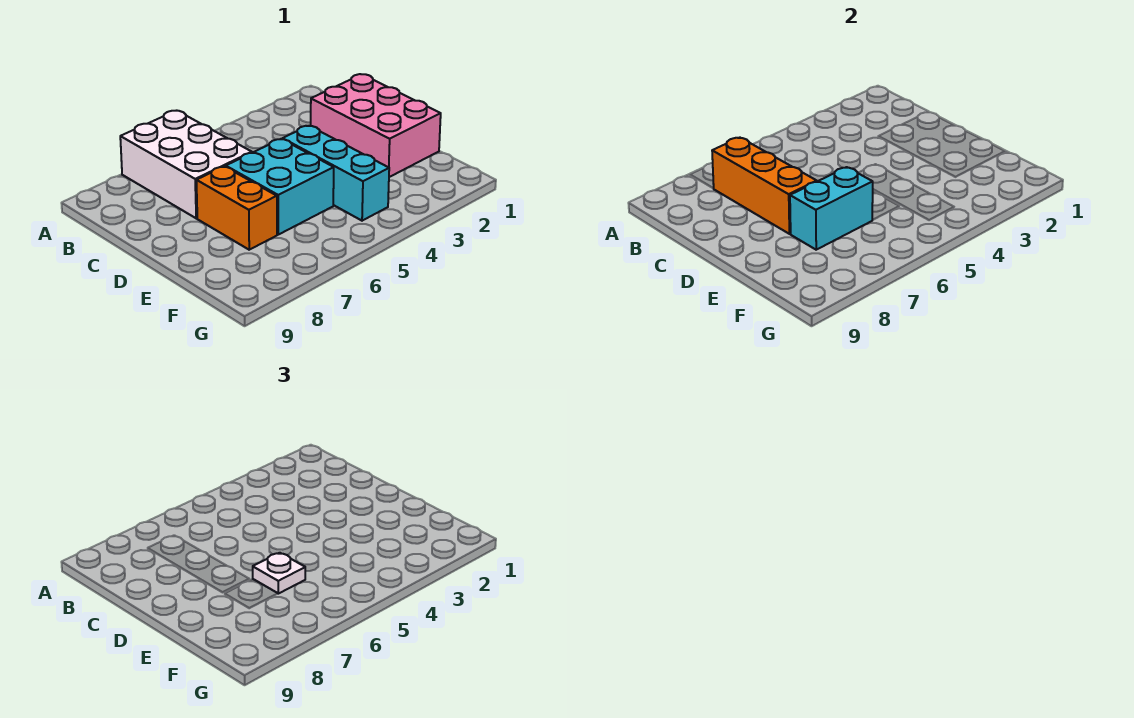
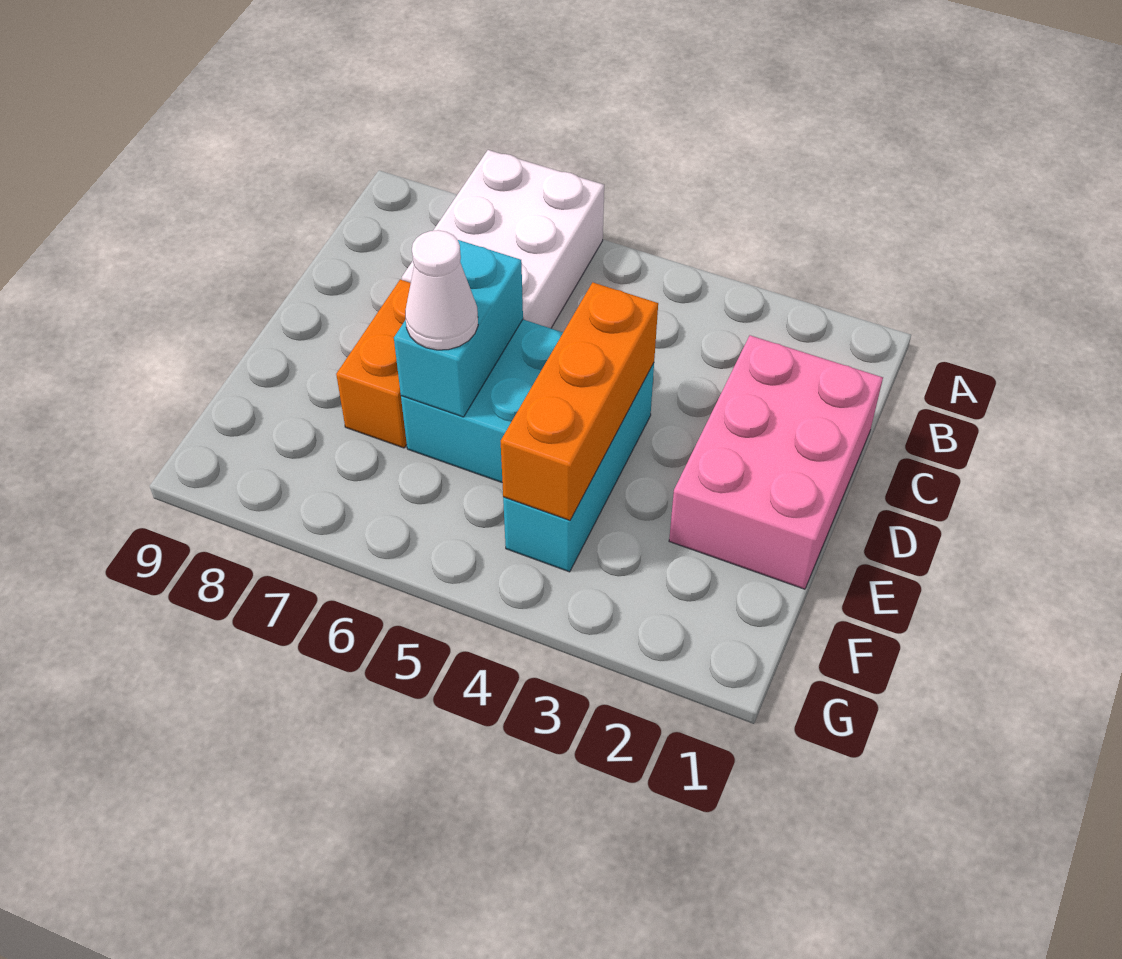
orange brick B7:D7 level 2 -> orange brick D4:F4 level 2
cyan brick E6:E7 level 2 -> cyan brick D6:E6 level 2
white plate E6 level 3 -> white cone E6 level 3

